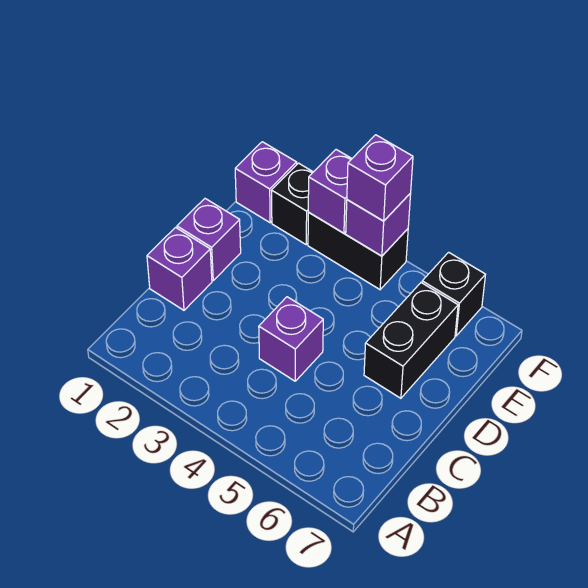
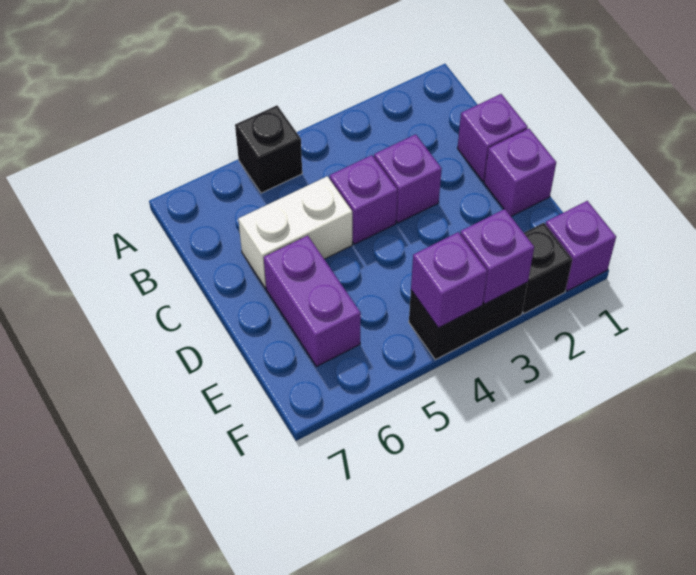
none -> white brick C5:C6 level 1
black brick D6:E6 level 1 -> purple brick D6:E6 level 1
purple brick F4 level 3 -> purple brick C3 level 1
black brick F6 level 1 -> black brick A5 level 1

